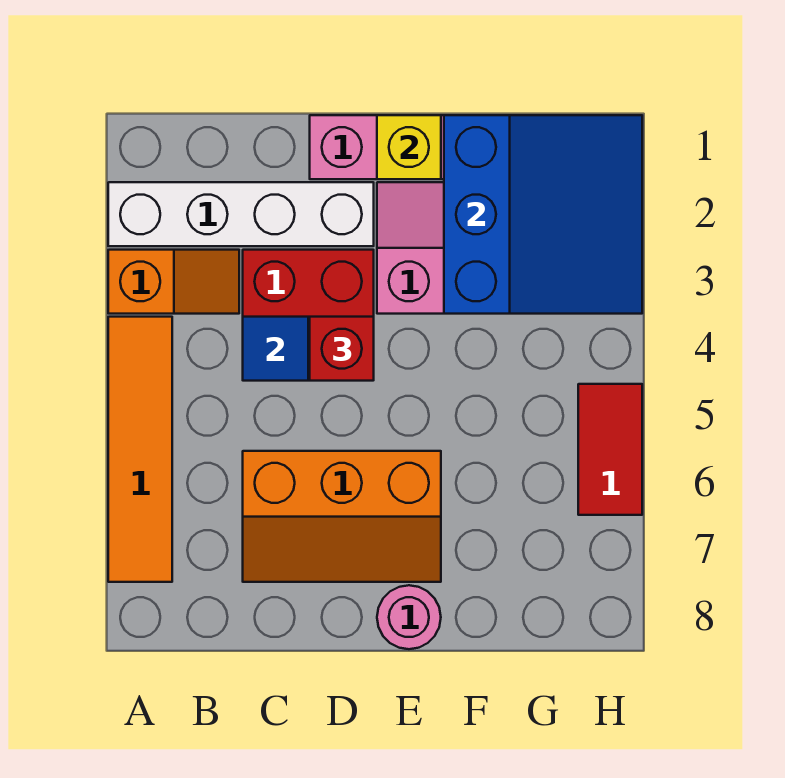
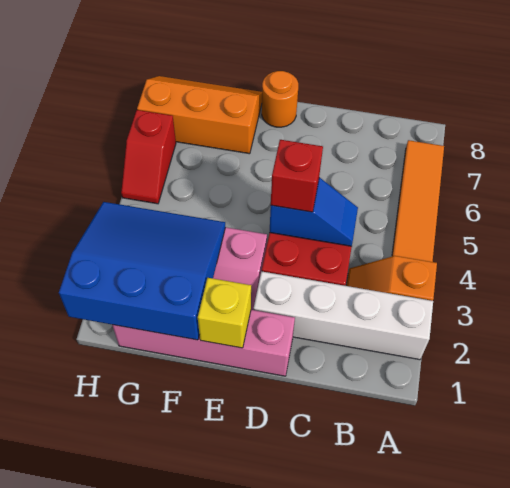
orange slope C6:E7 level 1 top 6 -> orange slope F7:H8 level 1 top 7
pink round brick E8 level 1 -> orange round brick E8 level 1
blue slope F1:H3 level 2 top F -> blue slope F1:H3 level 2 top 1
red tile H5:H6 level 1 -> red slope H5:H6 level 1 top 6

